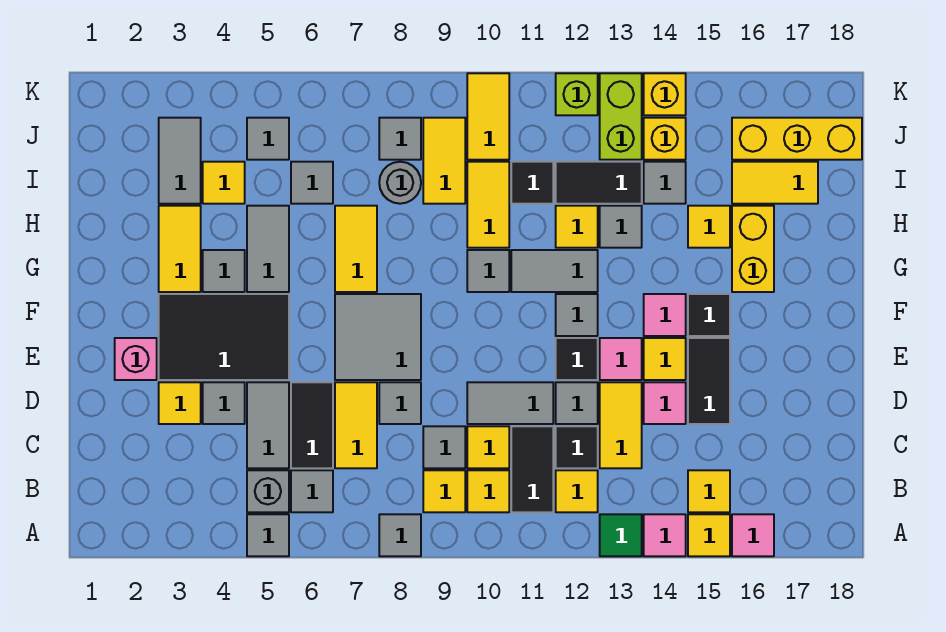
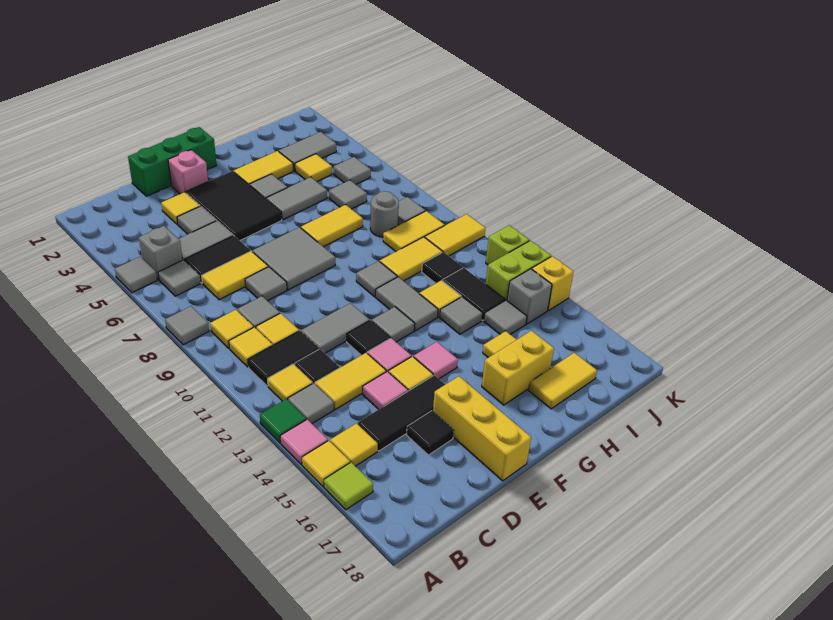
pink tile A16 level 1 -> lime tile A16 level 1
none -> green brick D1:F1 level 1
grey tile D10:D11 level 1 -> grey tile D11:E11 level 1
grey tile D12 level 1 -> grey tile B13 level 1
black tile D15:E15 level 1 -> black tile C15:E15 level 1
black tile F15 level 1 -> black tile D16 level 1
yellow tile I16:I17 level 1 -> yellow tile H17:I17 level 1
yellow brick J14 level 1 -> grey brick J14 level 1
yellow brick J16:J18 level 1 -> yellow brick E16:E18 level 1

